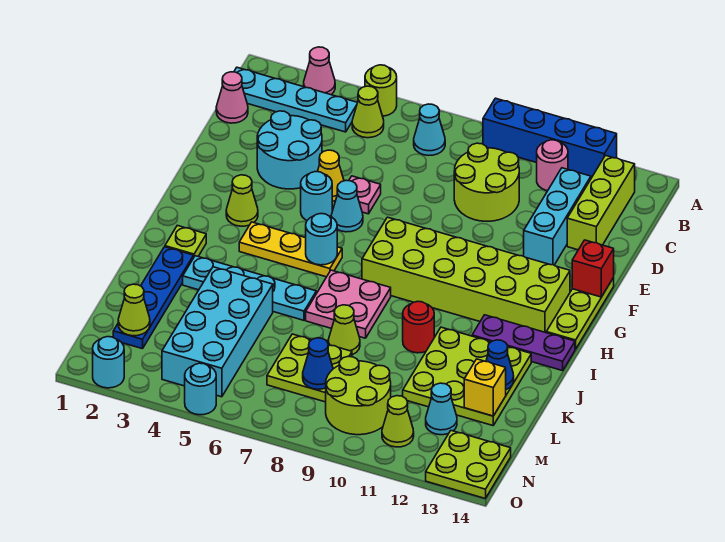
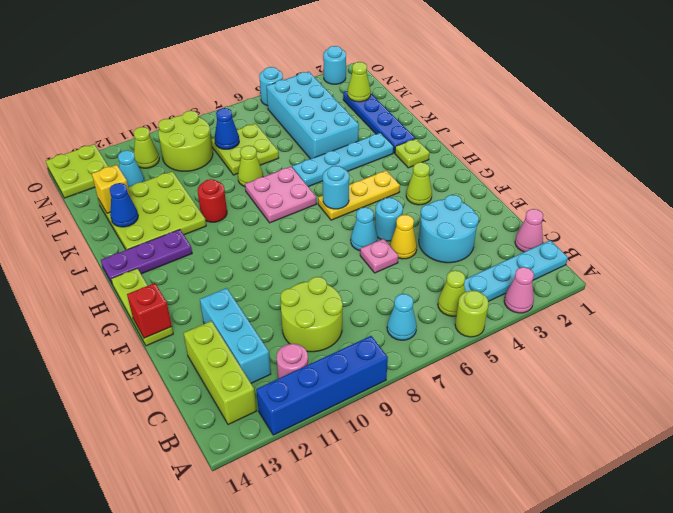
lime brick G8:H13 level 1 -> none

